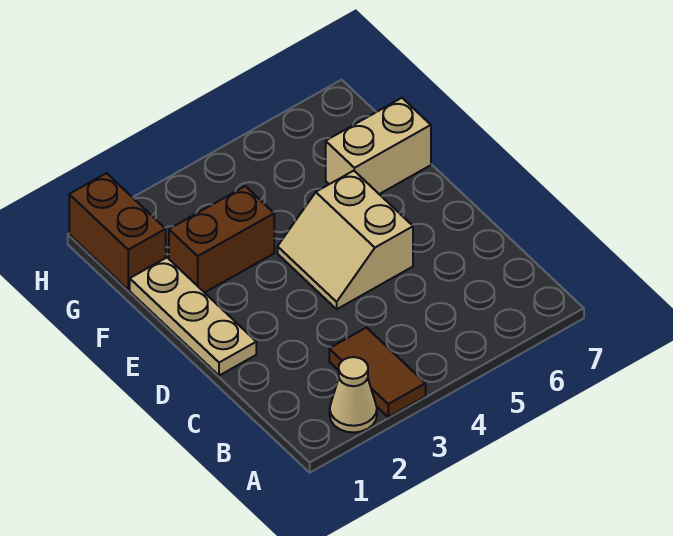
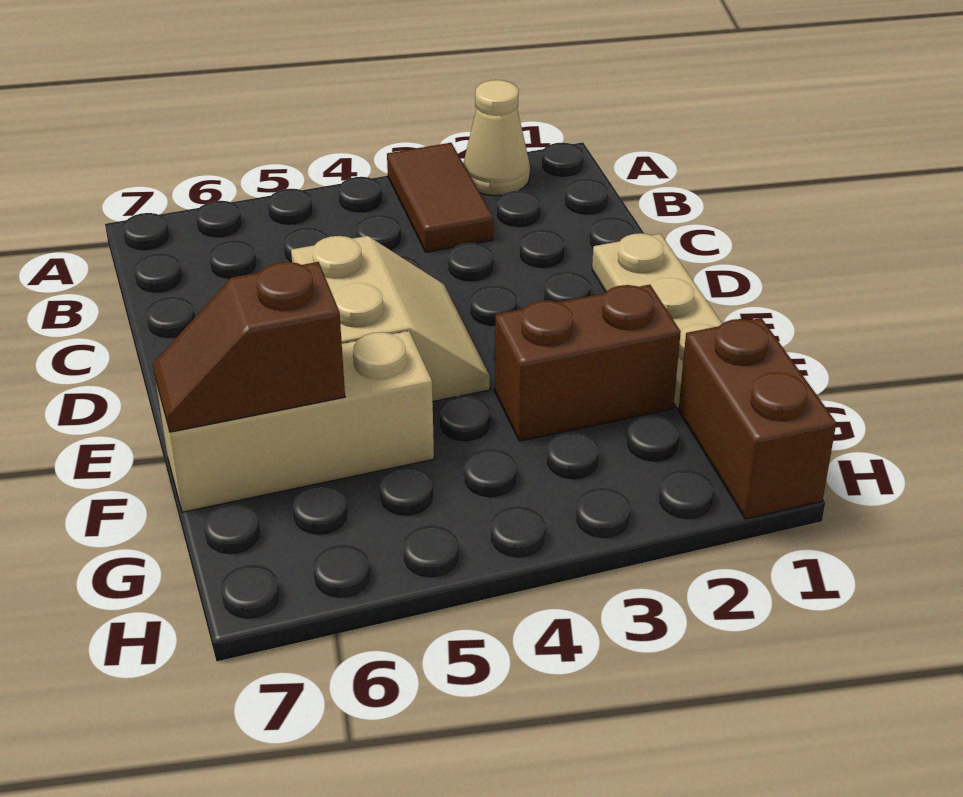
tan brick F6:F7 level 1 -> tan brick F5:F7 level 1
none -> brown slope F6:F7 level 2 top 6

